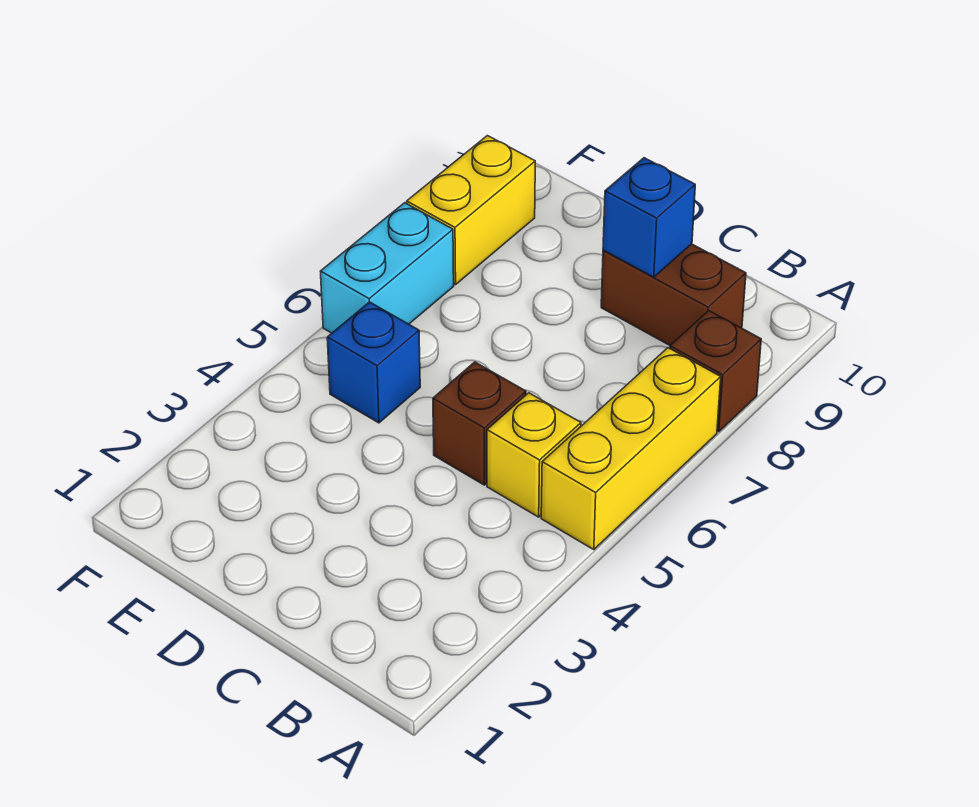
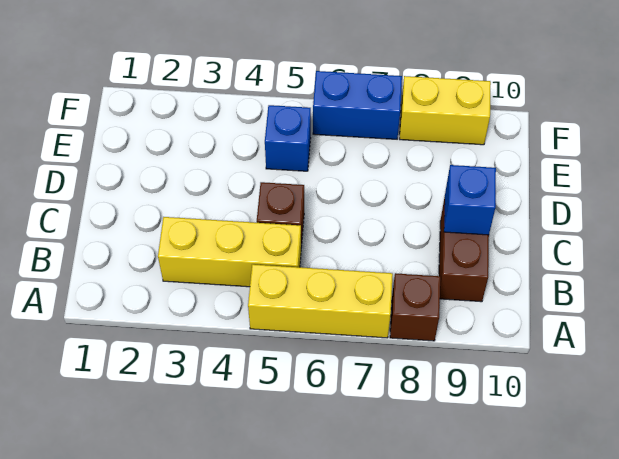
yellow brick B5 level 1 -> yellow brick B3:B5 level 1
cyan brick F6:F7 level 1 -> blue brick F6:F7 level 1

